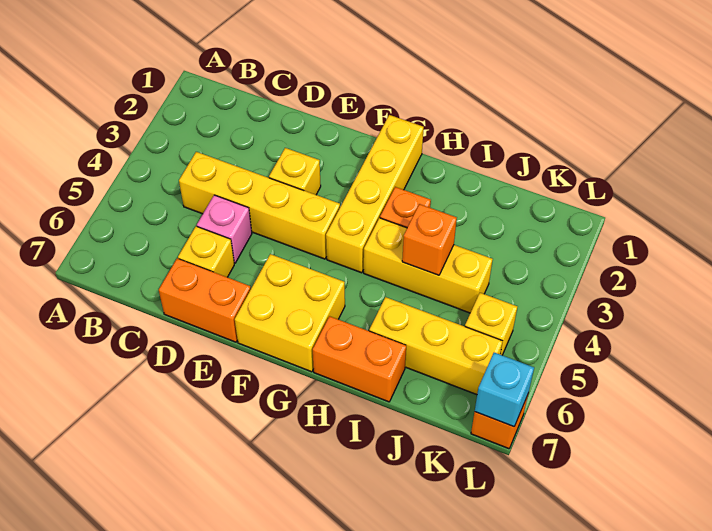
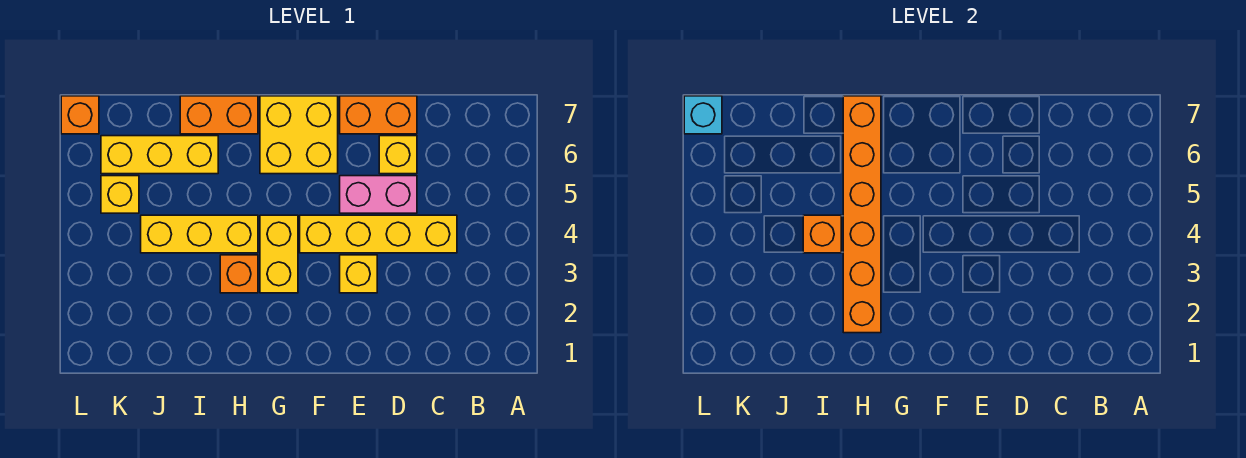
pink brick D5 level 1 -> pink brick D5:E5 level 1
yellow brick G1:G4 level 1 -> yellow brick G3:G4 level 1
none -> orange brick H2:H7 level 2

